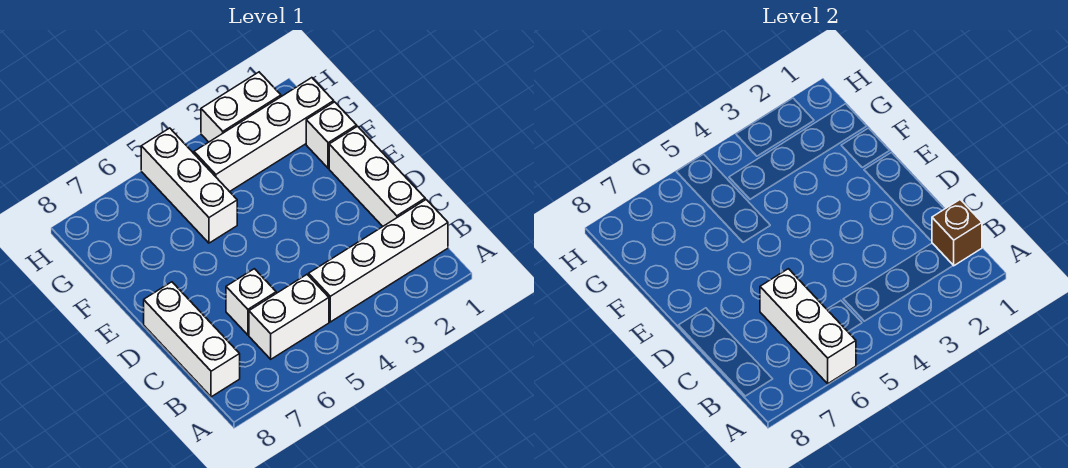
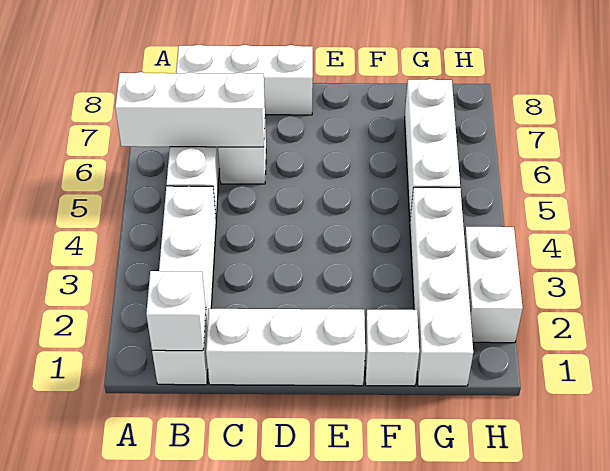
brown brick B1 level 2 -> white brick B1 level 2
white brick F5:H5 level 1 -> white brick G5:G7 level 1

